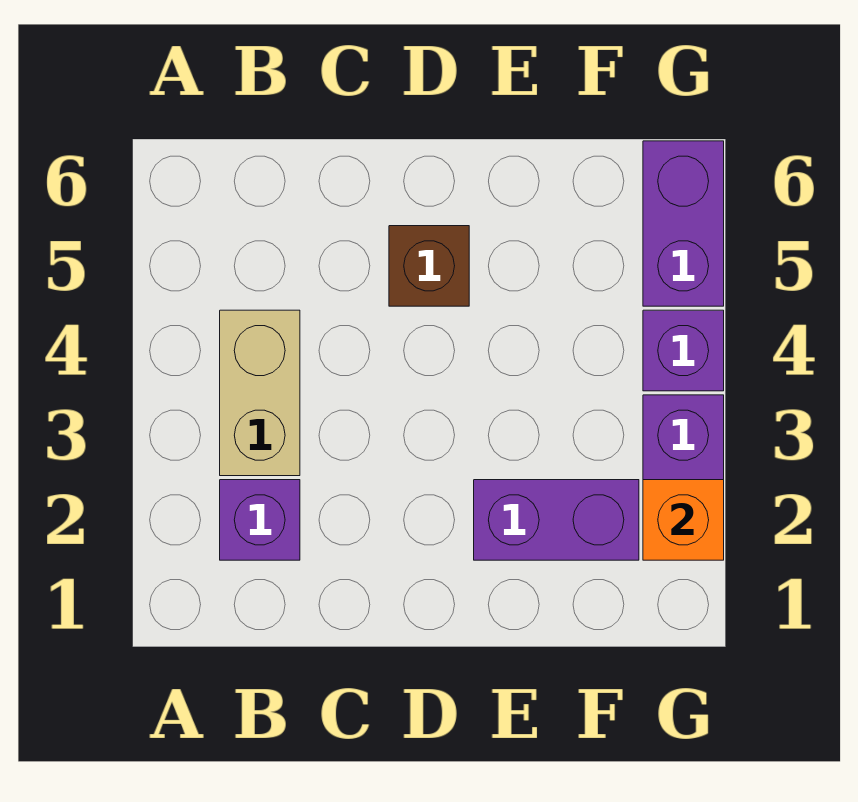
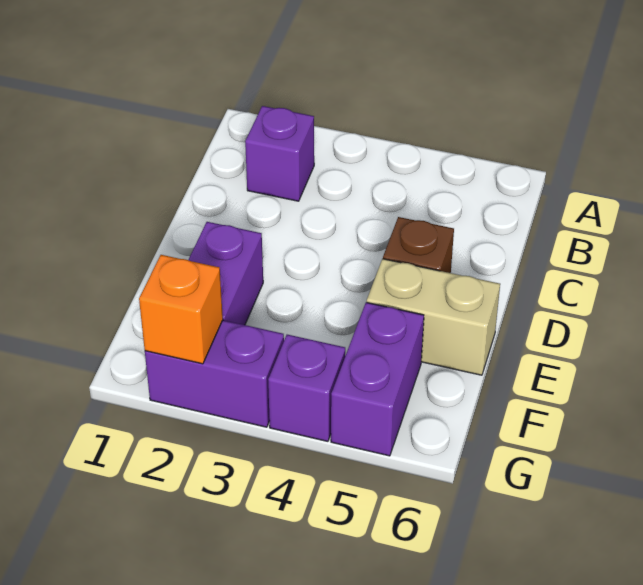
tan brick B3:B4 level 1 -> tan brick E5:E6 level 1
purple brick G5:G6 level 1 -> purple brick F5:G5 level 1

